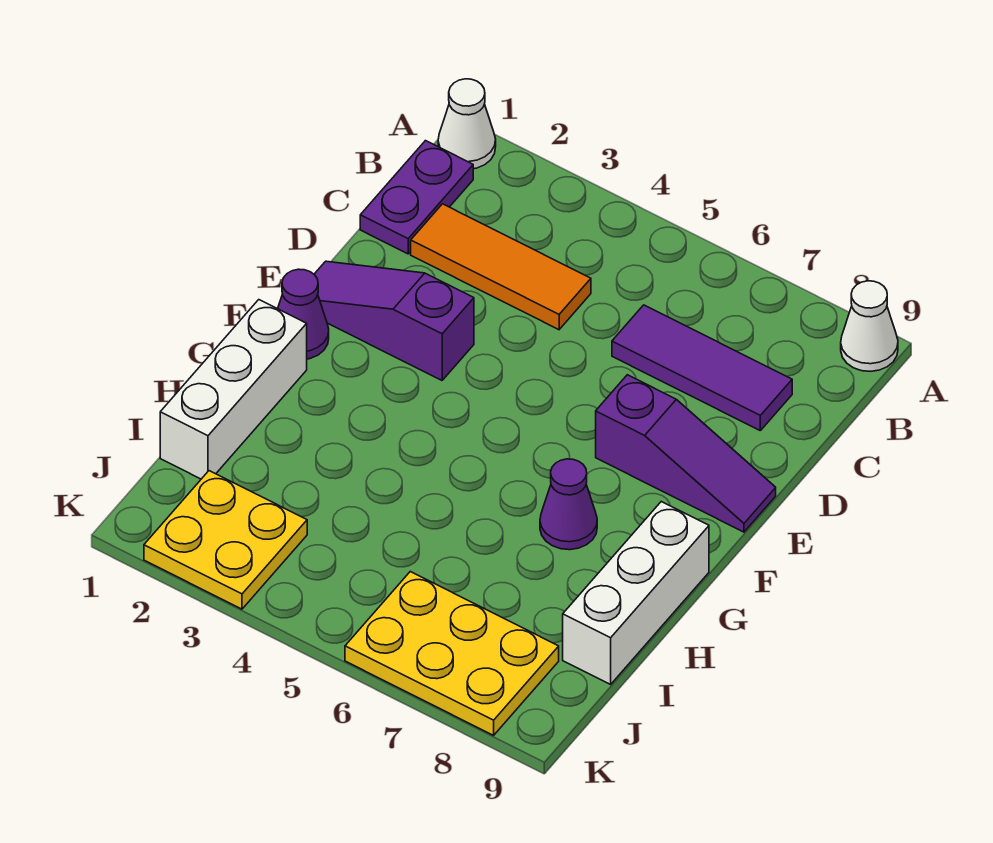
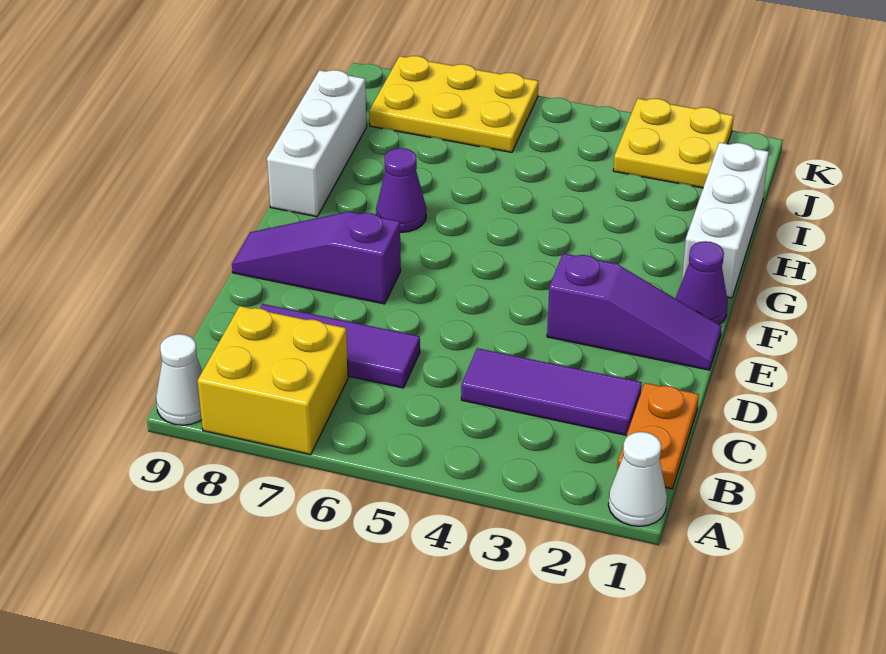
none -> yellow brick A7:B8 level 1
purple plate B1:C1 level 1 -> orange plate B1:C1 level 1
orange tile C2:C4 level 1 -> purple tile C2:C4 level 1

